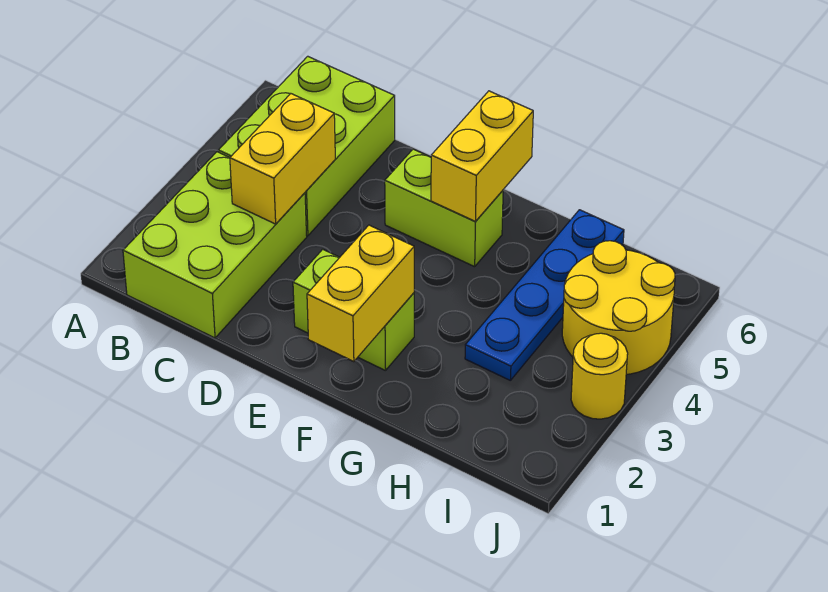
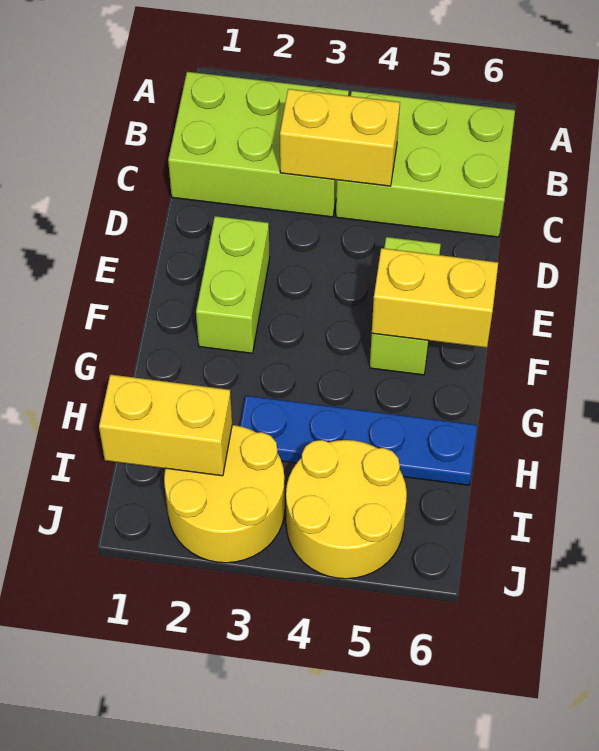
yellow brick F1:F2 level 2 -> yellow brick I1:I2 level 2
yellow round brick J3 level 1 -> yellow round brick I2:J3 level 1

